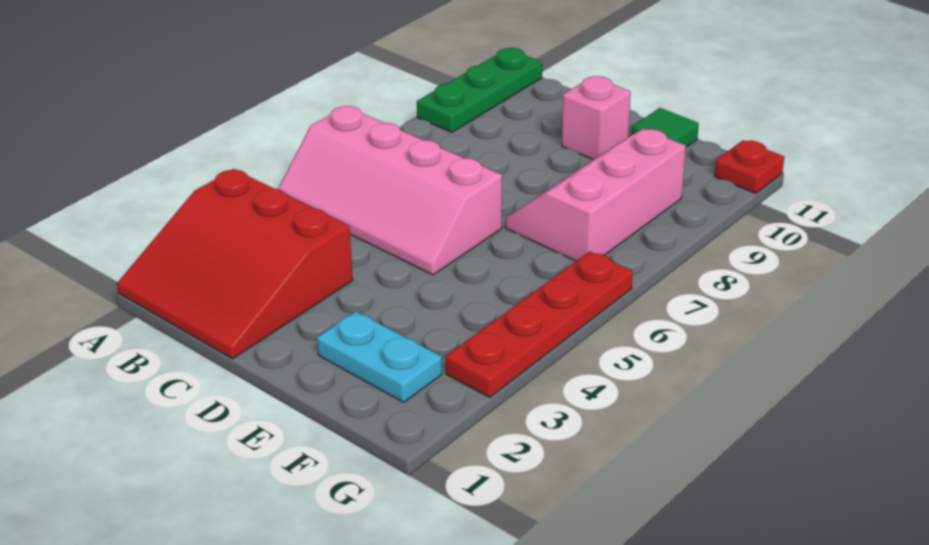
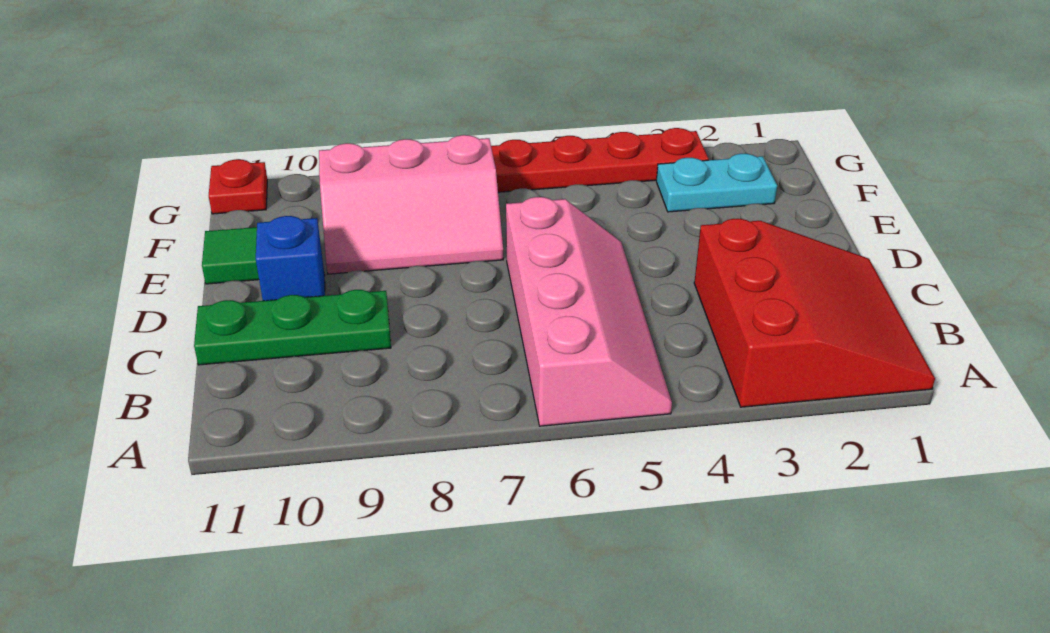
green plate A9:A11 level 1 -> green plate C9:C11 level 1
pink brick D10 level 1 -> blue brick D10 level 1
cyan plate E2:F2 level 1 -> cyan plate F2:F3 level 1

